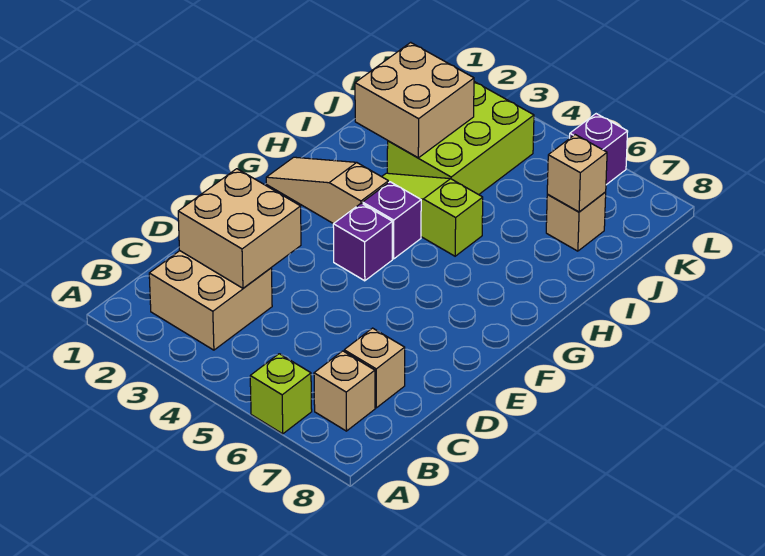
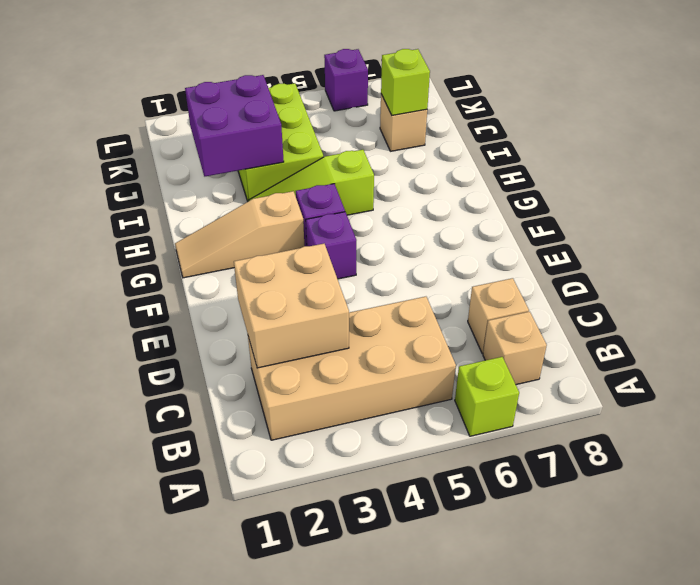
tan brick B2:C3 level 1 -> tan brick B2:C5 level 1
tan brick I2:J3 level 2 -> purple brick I2:J3 level 2
tan brick J7 level 2 -> lime brick J7 level 2

